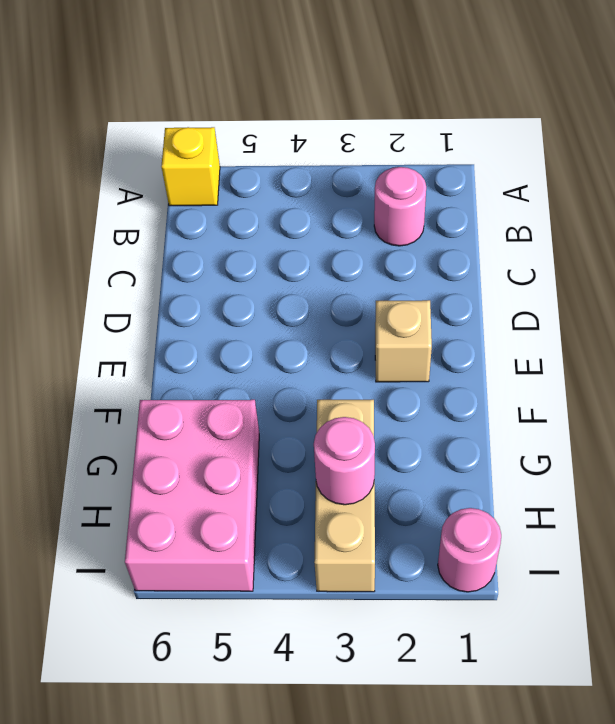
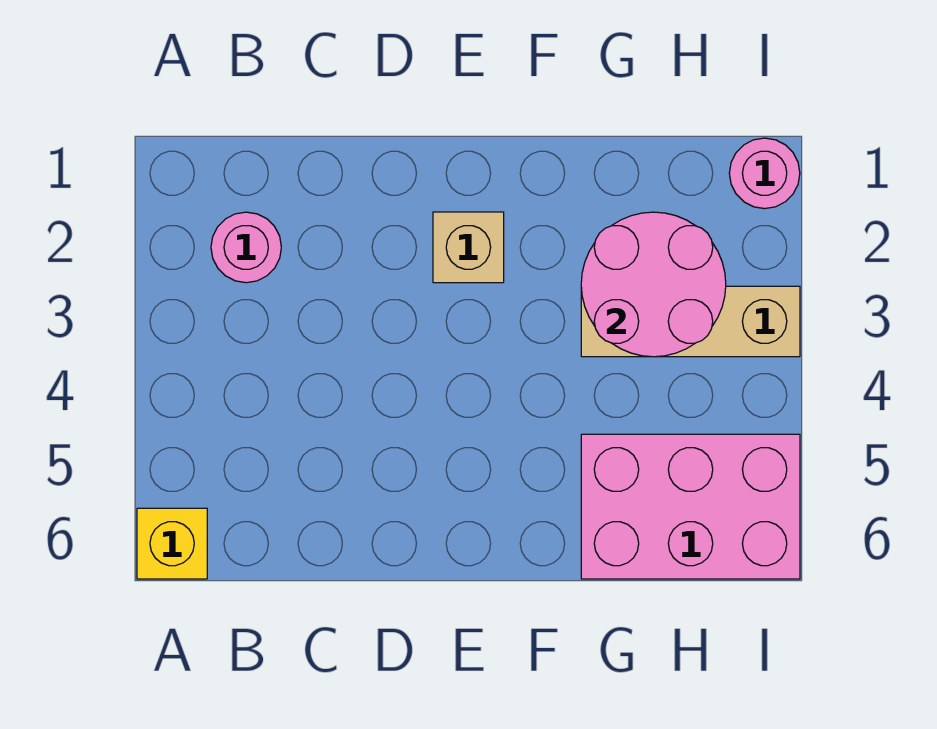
pink round brick H3 level 2 -> pink round brick G2:H3 level 2

